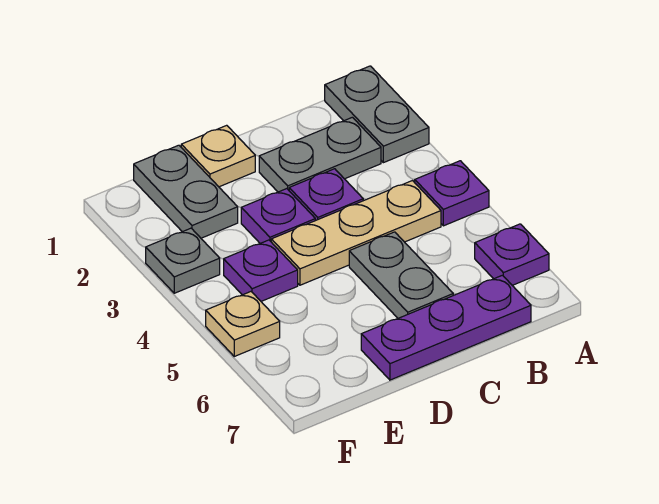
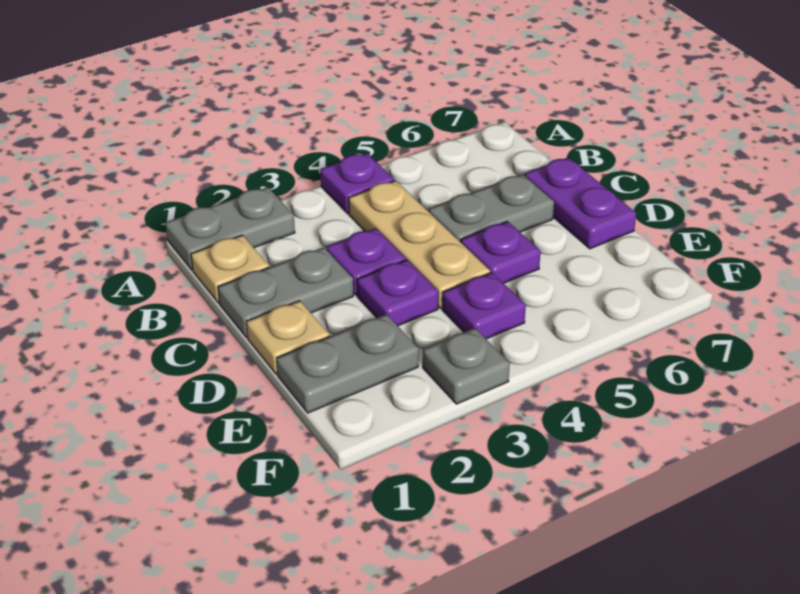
purple plate A6 level 1 -> purple plate D5 level 1
grey plate B2:C2 level 1 -> grey plate C1:C2 level 1
purple plate B7:D7 level 1 -> purple plate C7:D7 level 1
tan plate F5 level 1 -> tan plate B1 level 1

